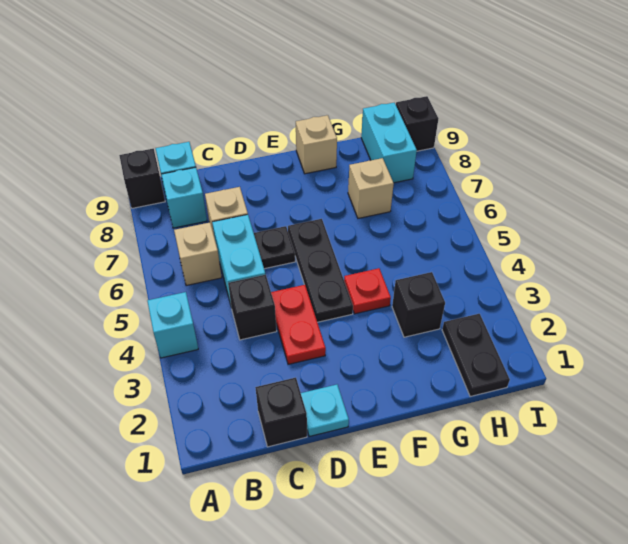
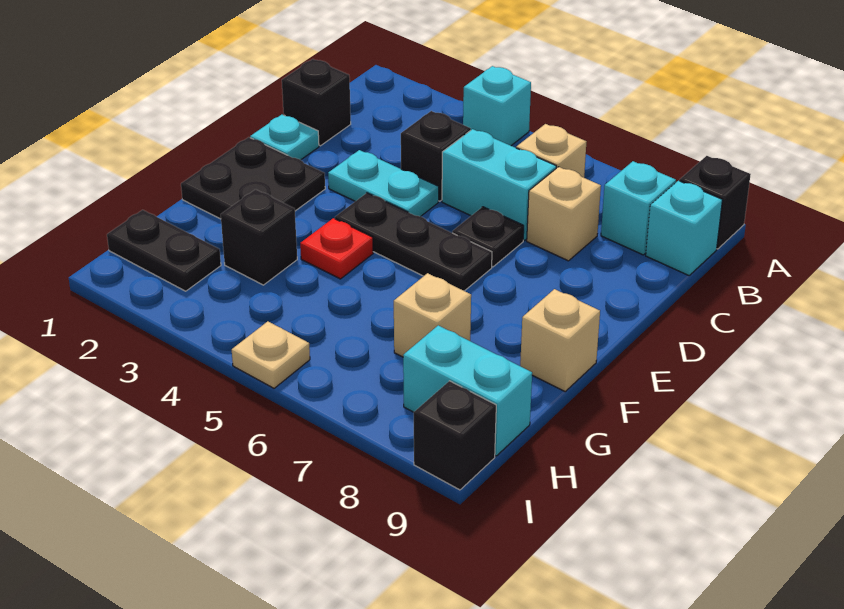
red plate D3:D4 level 1 -> cyan plate D3:D4 level 1
none -> black plate E1:F2 level 1
none -> tan plate I5 level 1

